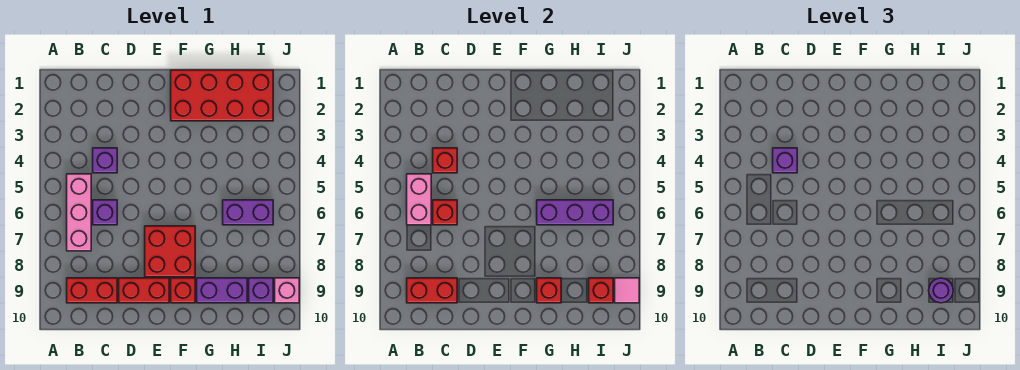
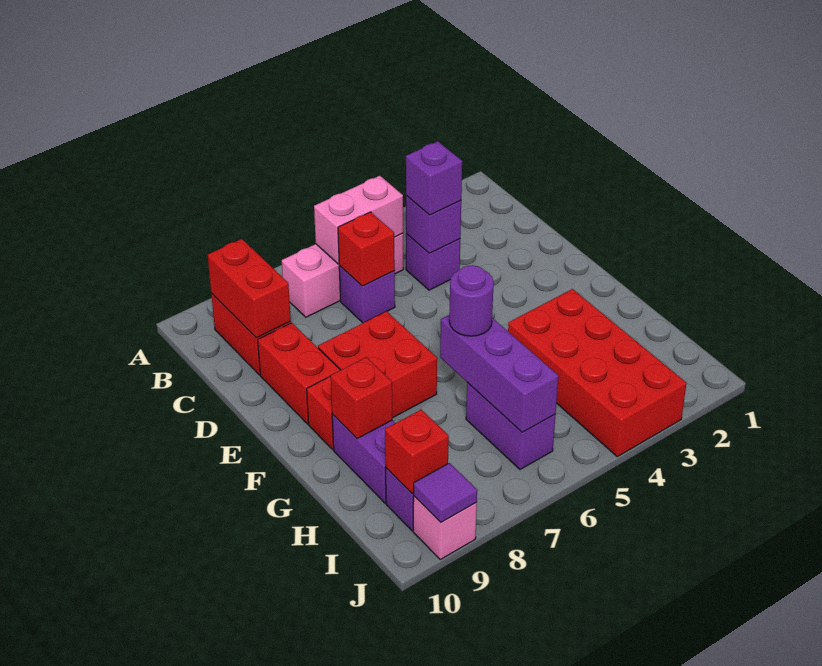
red brick C4 level 2 -> purple brick C4 level 2
red brick F1:I2 level 1 -> red brick G3:J4 level 1
purple round brick I9 level 3 -> purple round brick G6 level 3
pink tile J9 level 2 -> purple tile J9 level 2

